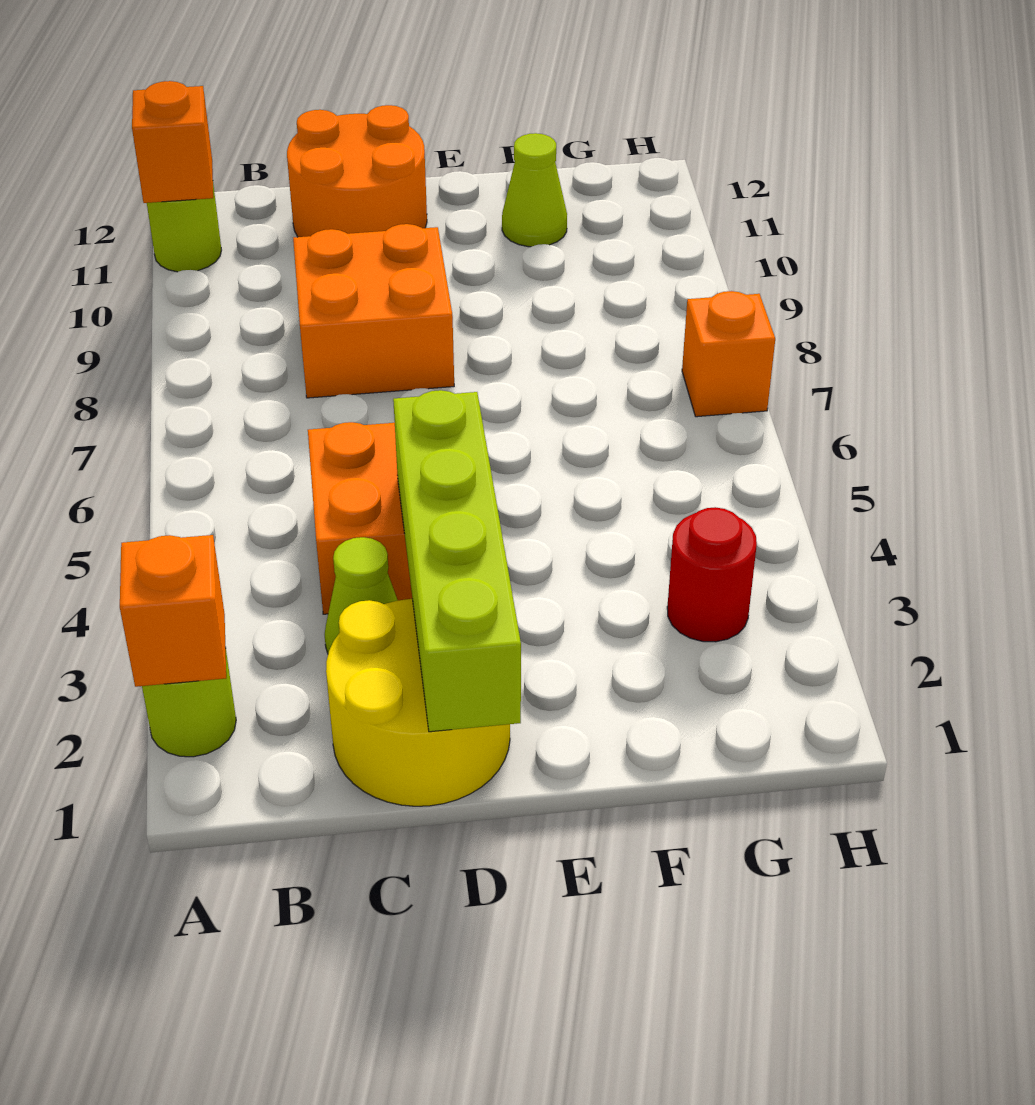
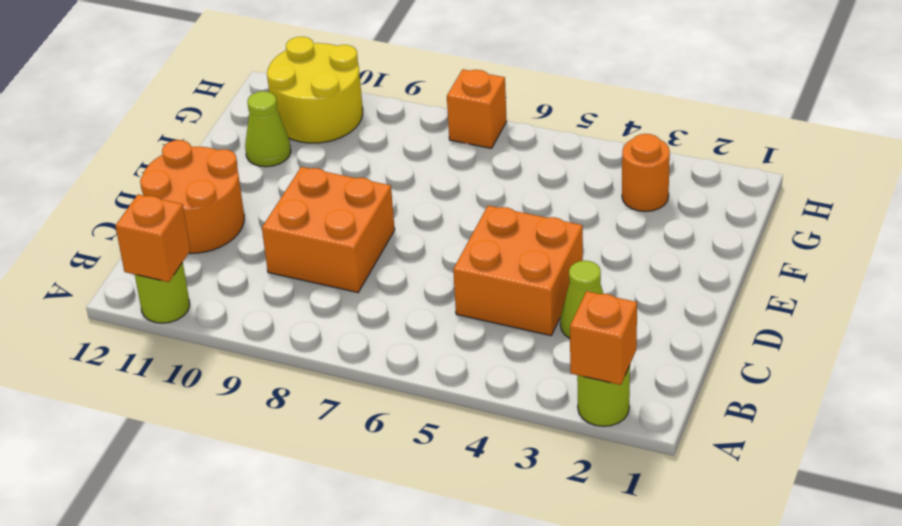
yellow round brick C1:D2 level 1 -> yellow round brick G10:H11 level 1
lime brick D1:D4 level 2 -> none
red round brick G3 level 1 -> orange round brick G3 level 1

